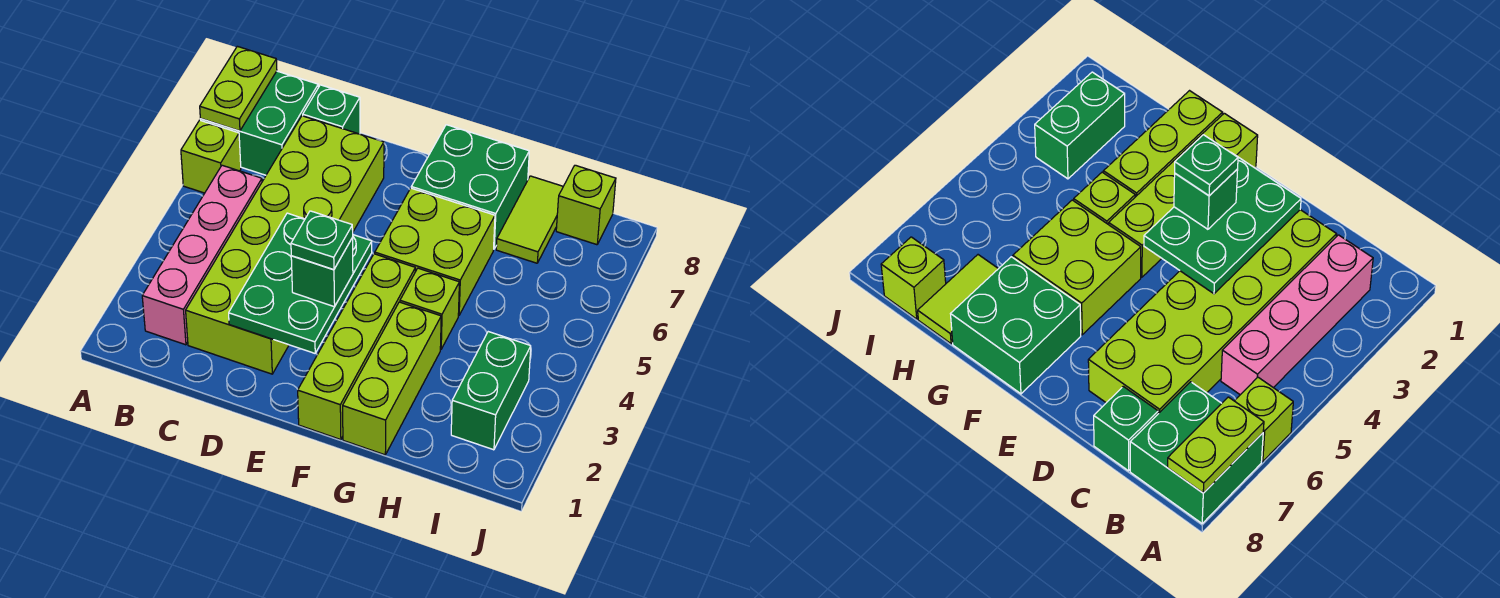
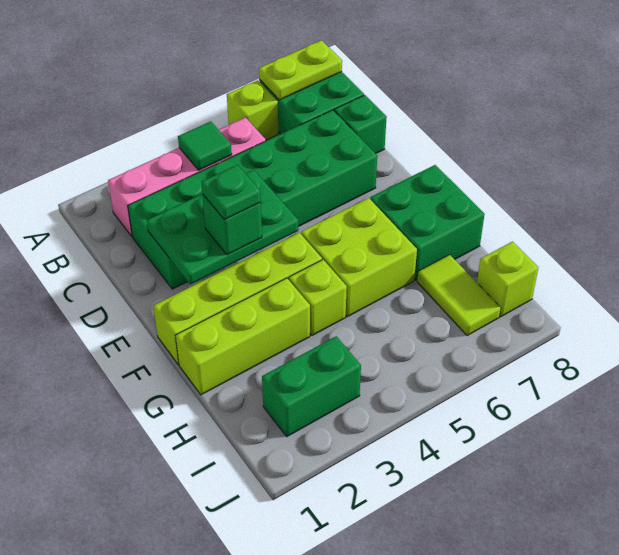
none -> green tile B4 level 2
lime brick C2:D7 level 1 -> green brick C2:D7 level 1
lime tile H7:H8 level 1 -> lime tile H7:I7 level 1

